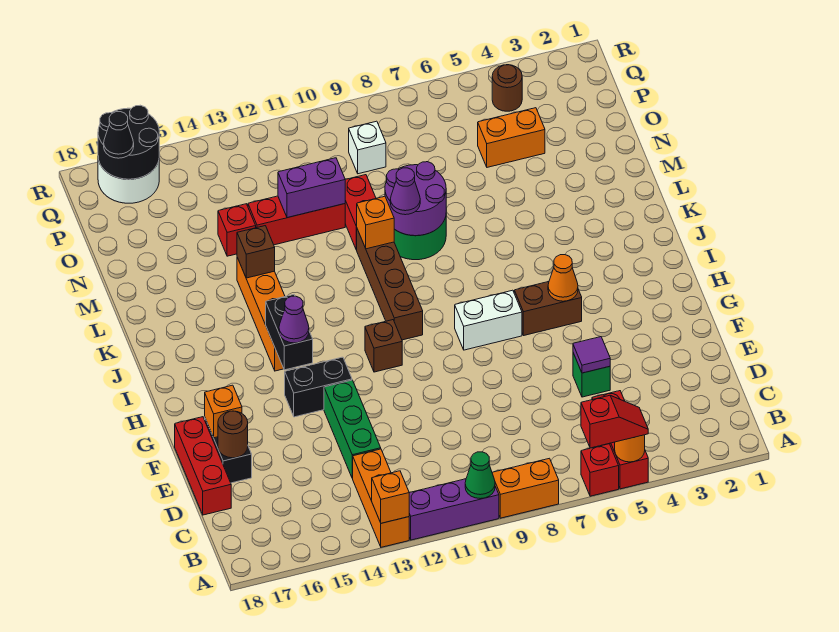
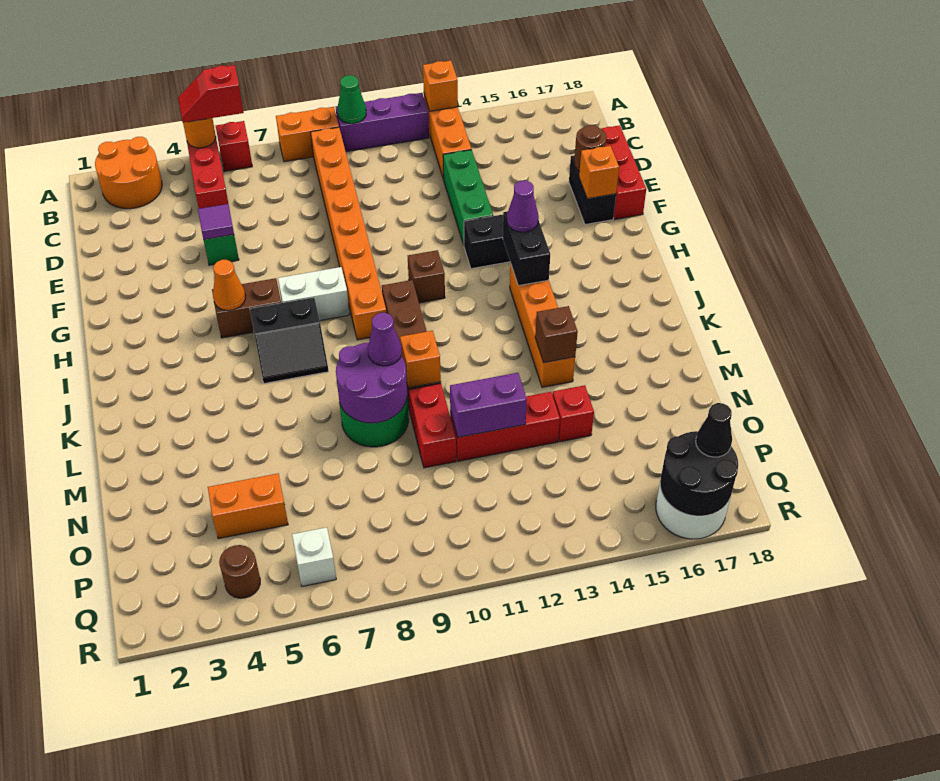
none -> orange round brick A2:B3 level 1
none -> orange brick B9:I9 level 1
none -> black slope I6:J7 level 1 top I
white brick P9 level 1 -> white brick Q6 level 1

